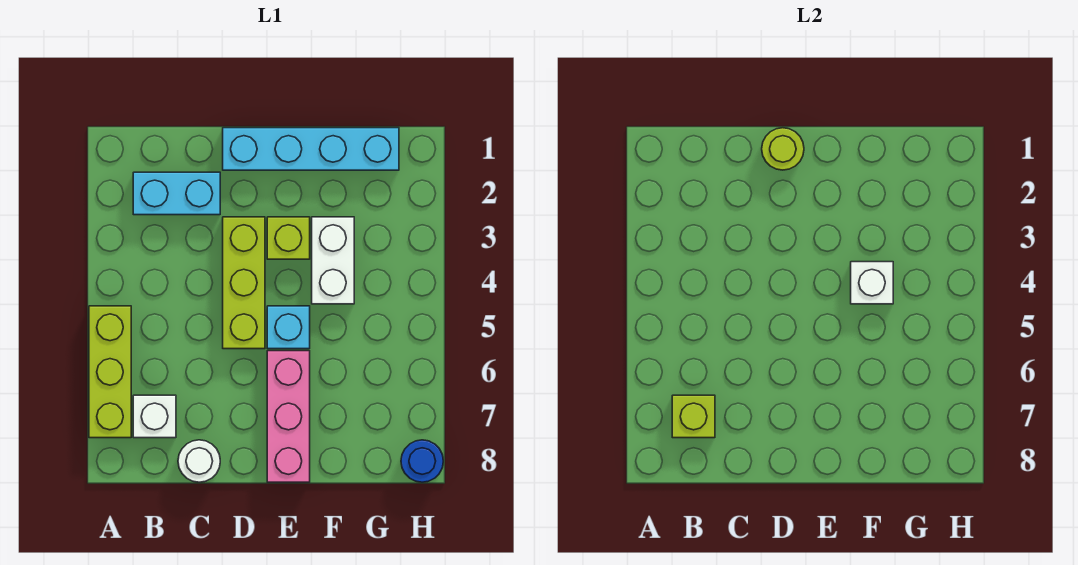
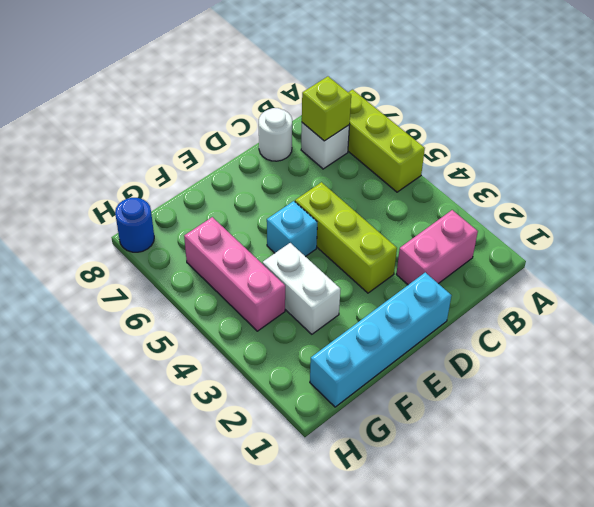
cyan brick B2:C2 level 1 -> pink brick B2:C2 level 1
lime round brick D1 level 2 -> none
lime brick E3 level 1 -> none
pink brick E6:E8 level 1 -> pink brick G4:G6 level 1
white brick F4 level 2 -> none

